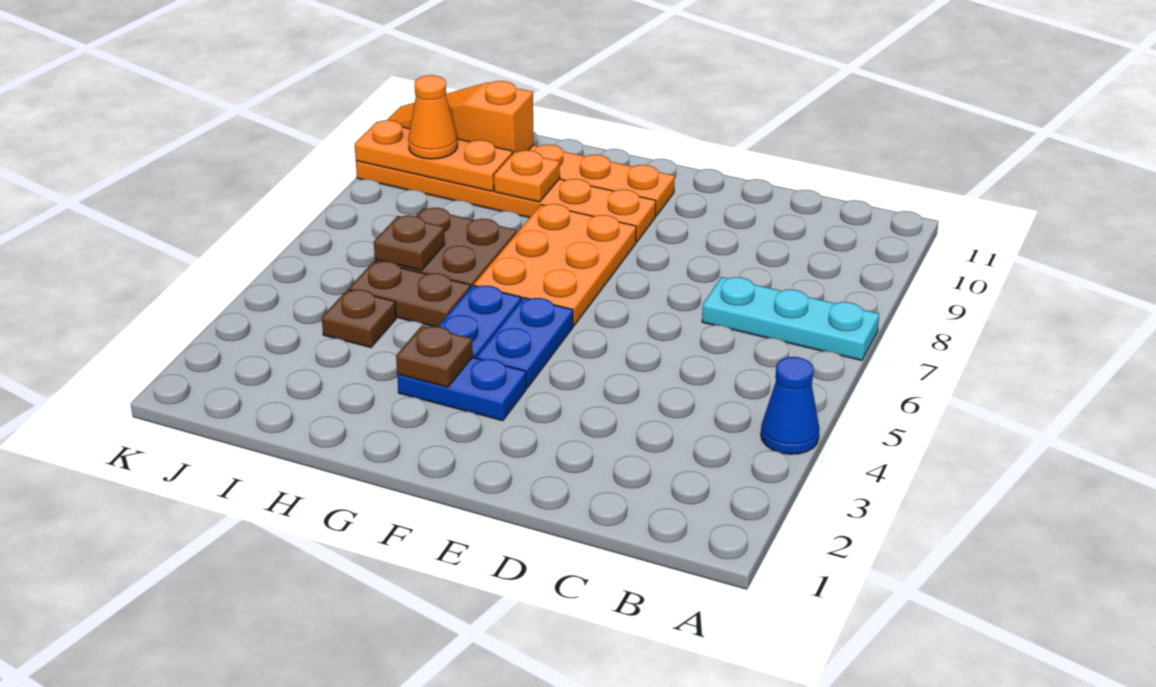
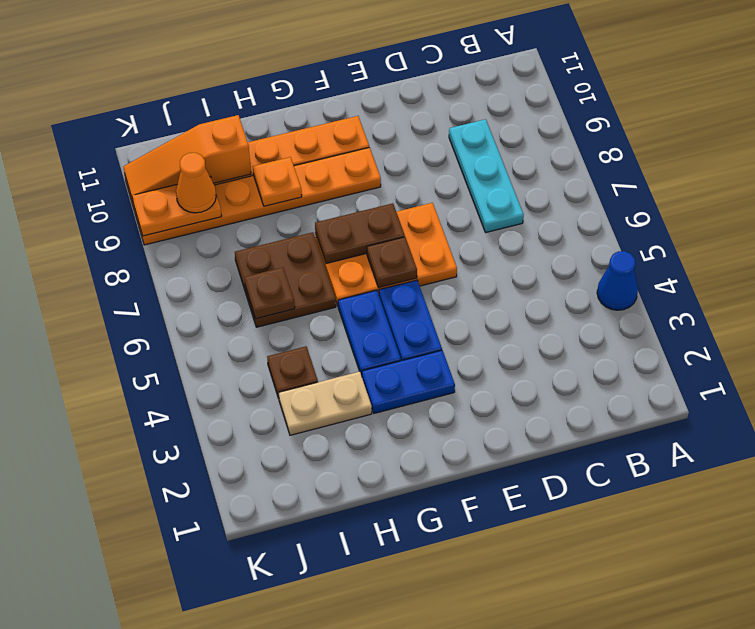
cyan plate A7:C7 level 1 -> cyan plate C7:C9 level 1
orange plate F6:G8 level 1 -> orange plate E6:G7 level 1
brown plate G3 level 2 -> brown plate F6 level 2
none -> tan plate H3:I3 level 1
brown plate H5:I5 level 1 -> brown plate F7:G7 level 2
orange plate I9:K9 level 2 -> orange plate J9:K9 level 2

